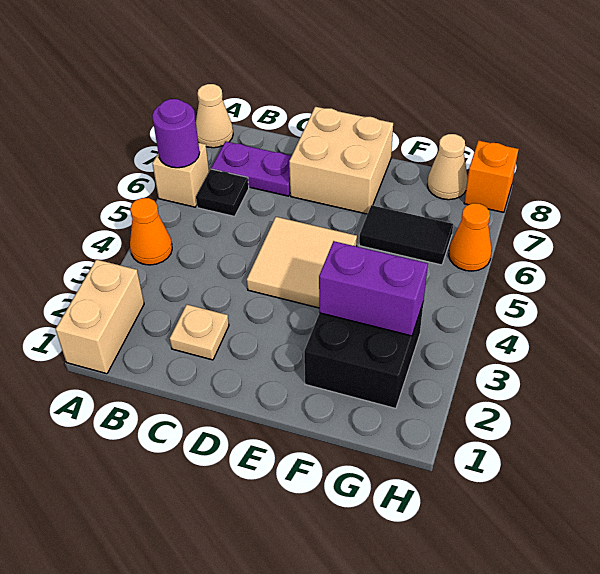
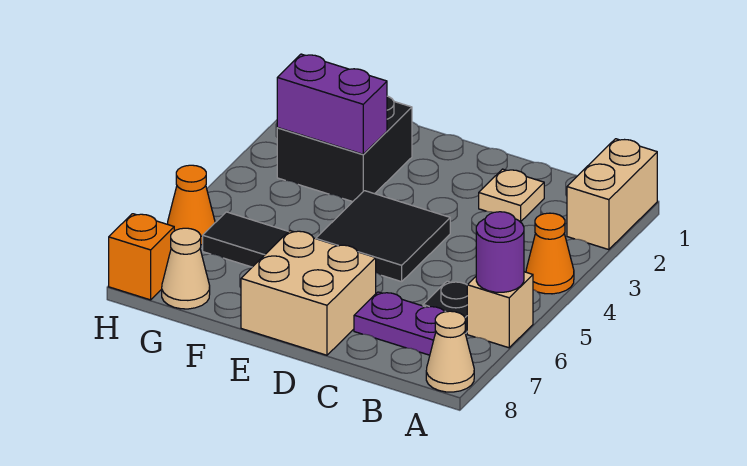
tan tile D4:E5 level 1 -> black tile D4:E5 level 1

